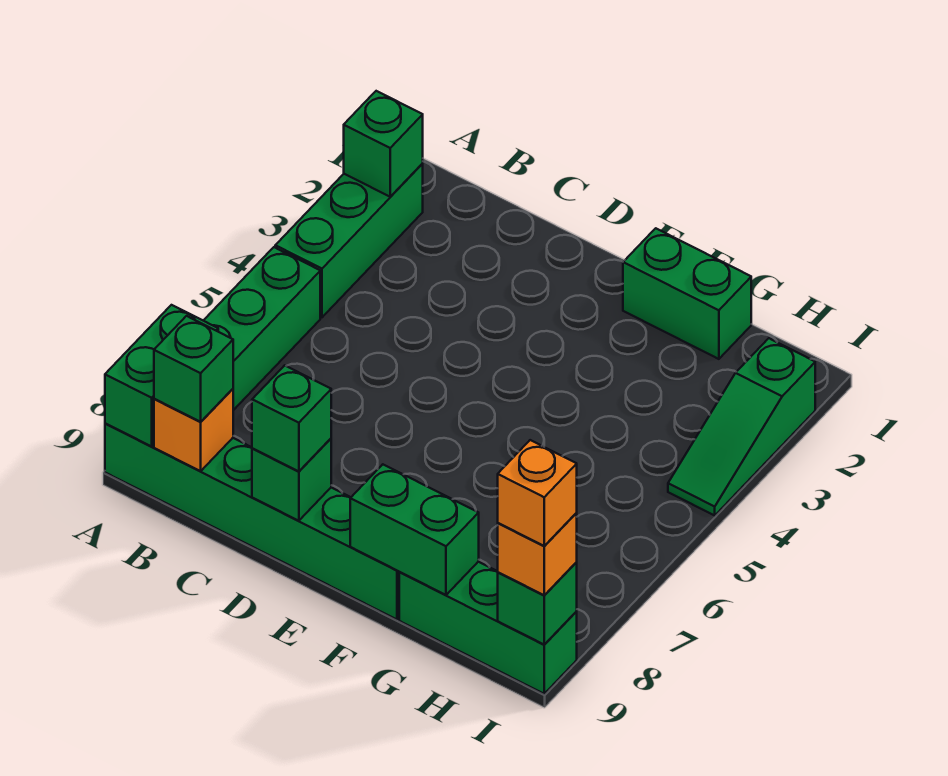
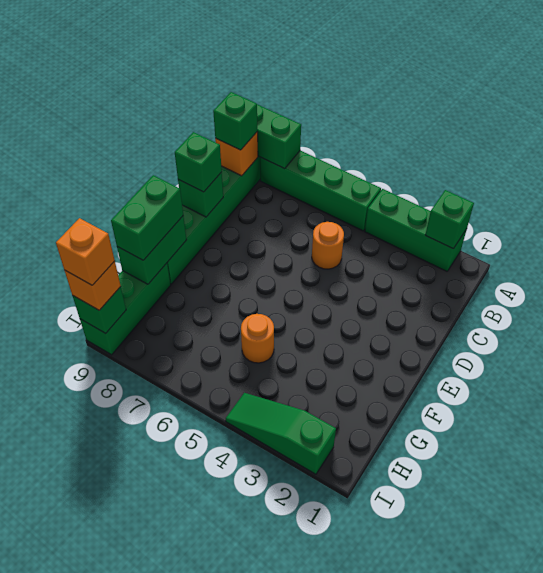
none -> orange round brick C5 level 1
green brick F1:G1 level 1 -> green brick F9:G9 level 3
none -> orange round brick G5 level 1

